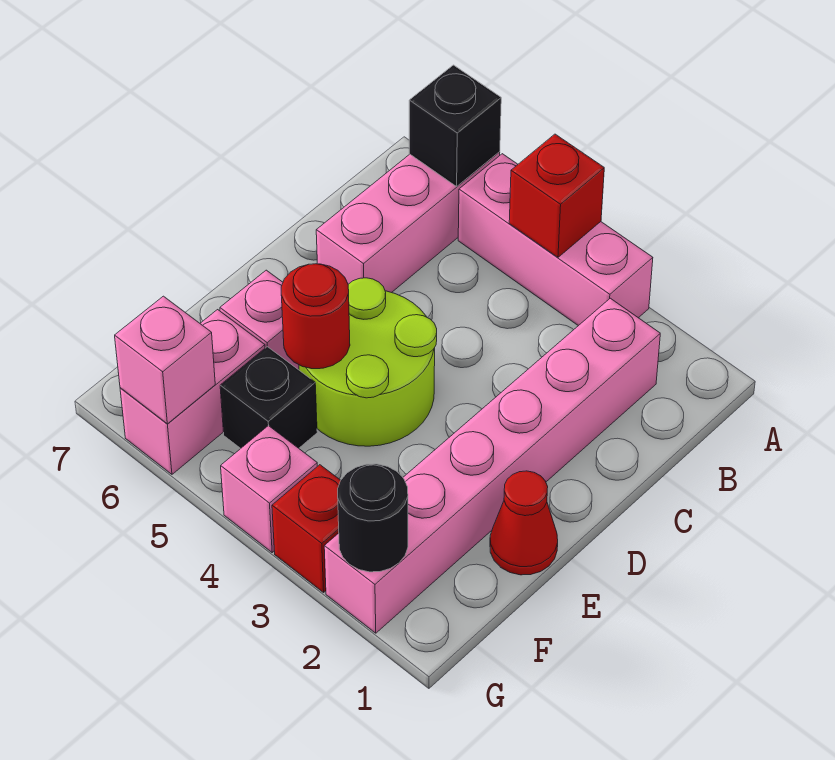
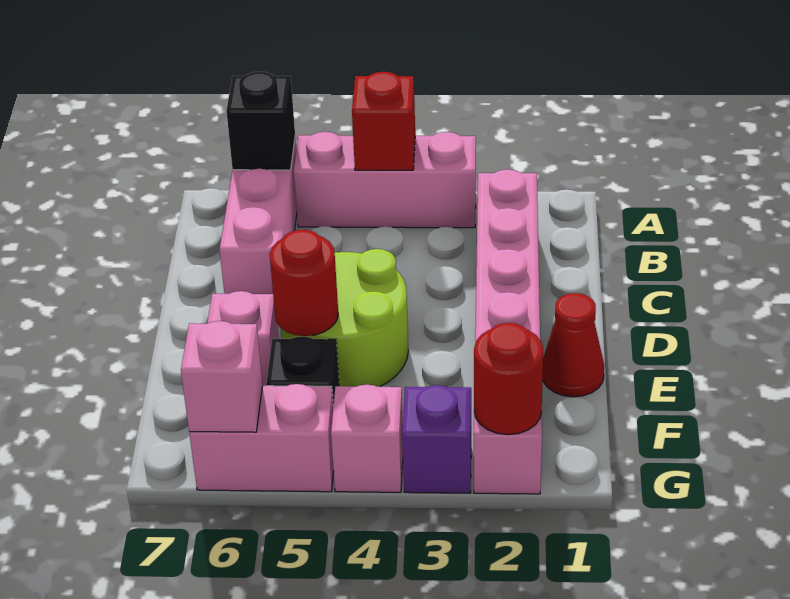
pink brick F6:G6 level 1 -> pink brick G5:G6 level 1
black round brick G2 level 2 -> red round brick G2 level 2
red brick G3 level 1 -> purple brick G3 level 1

